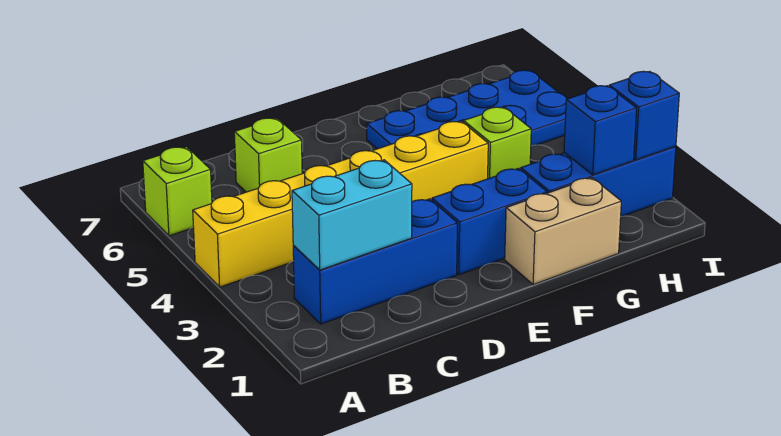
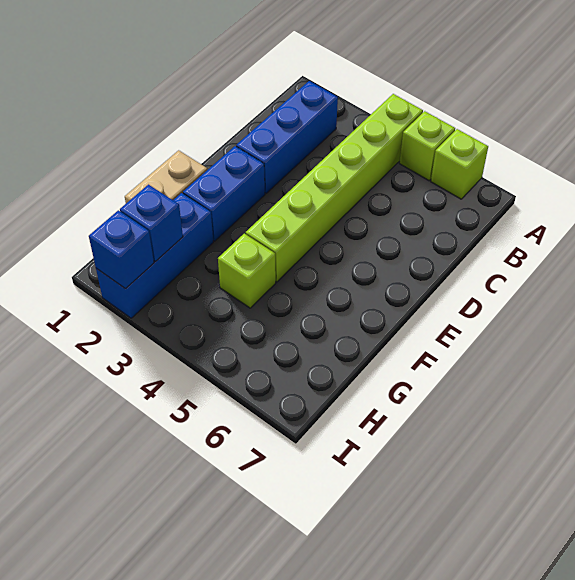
yellow brick A4:F4 level 1 -> lime brick A4:F4 level 1
cyan brick B2:C2 level 2 -> none
lime brick C6 level 1 -> lime brick A5 level 1
blue plate F5:I6 level 1 -> none

